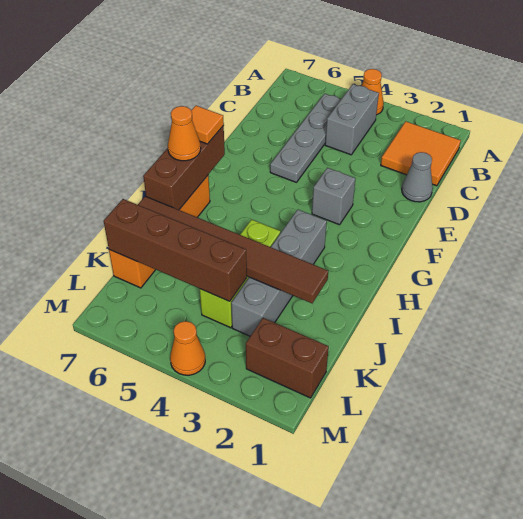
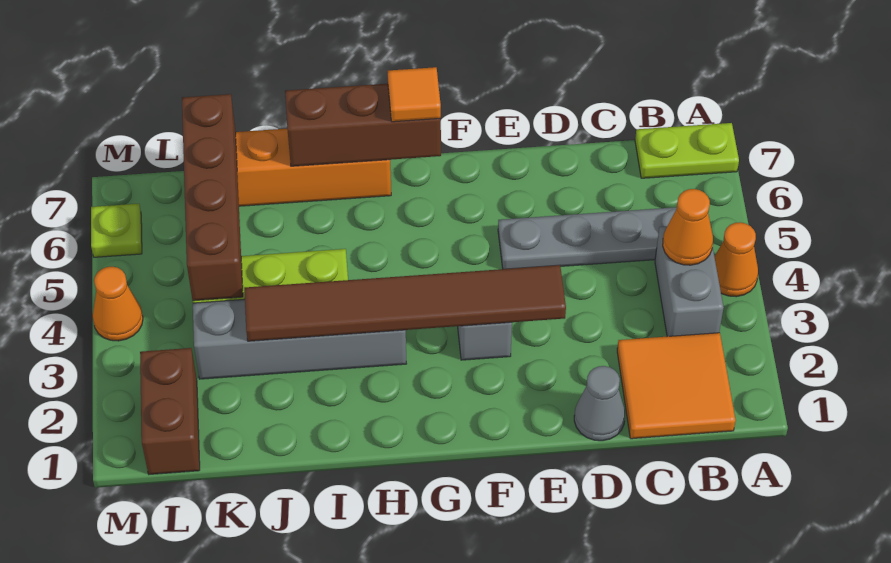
none -> lime plate A7:B7 level 1
grey brick B4:C4 level 1 -> grey brick B3:B4 level 1
orange cone H7 level 3 -> orange cone B4 level 2
brown tile J2:J7 level 2 -> brown tile E3:J3 level 2
none -> lime plate M6 level 1

